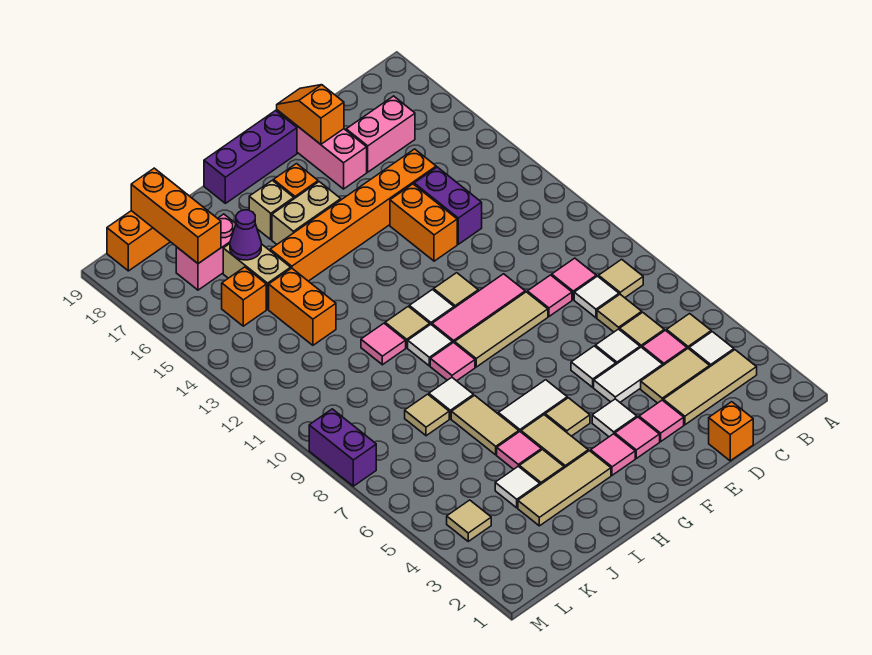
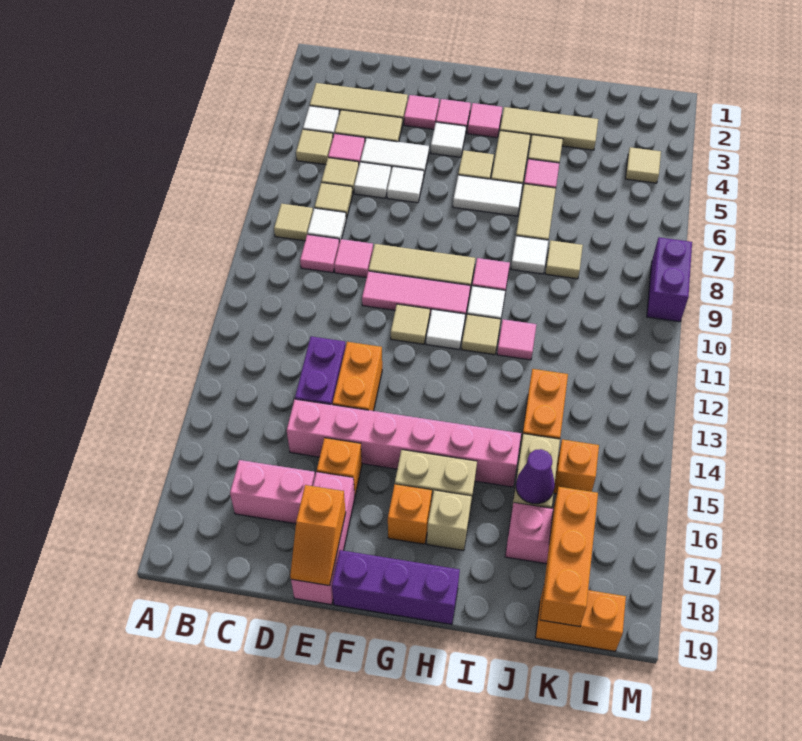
orange brick D1 level 1 -> orange brick E16 level 1
orange brick D15:I15 level 1 -> pink brick D15:I15 level 1
white tile J4 level 1 -> none

